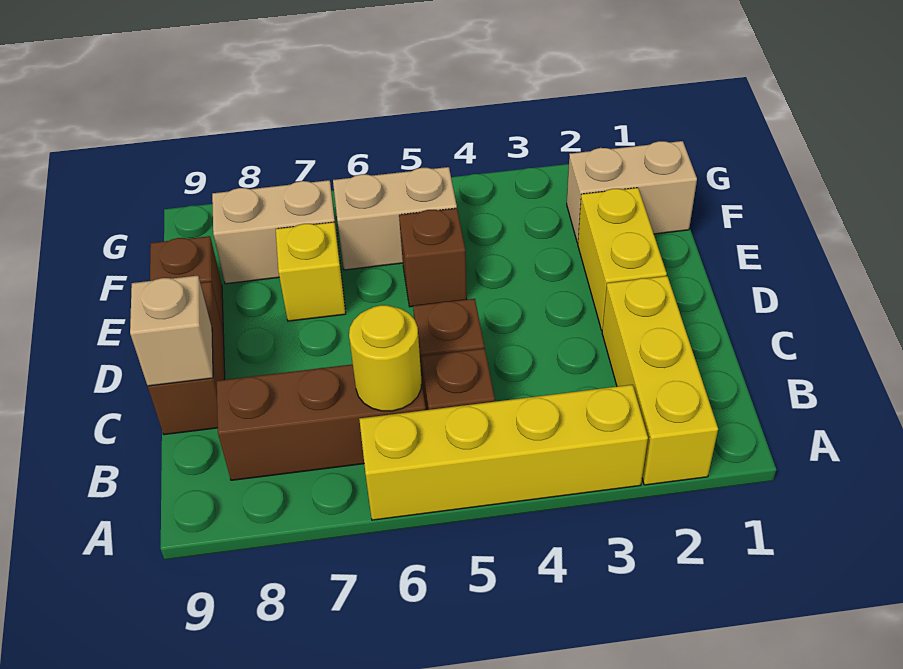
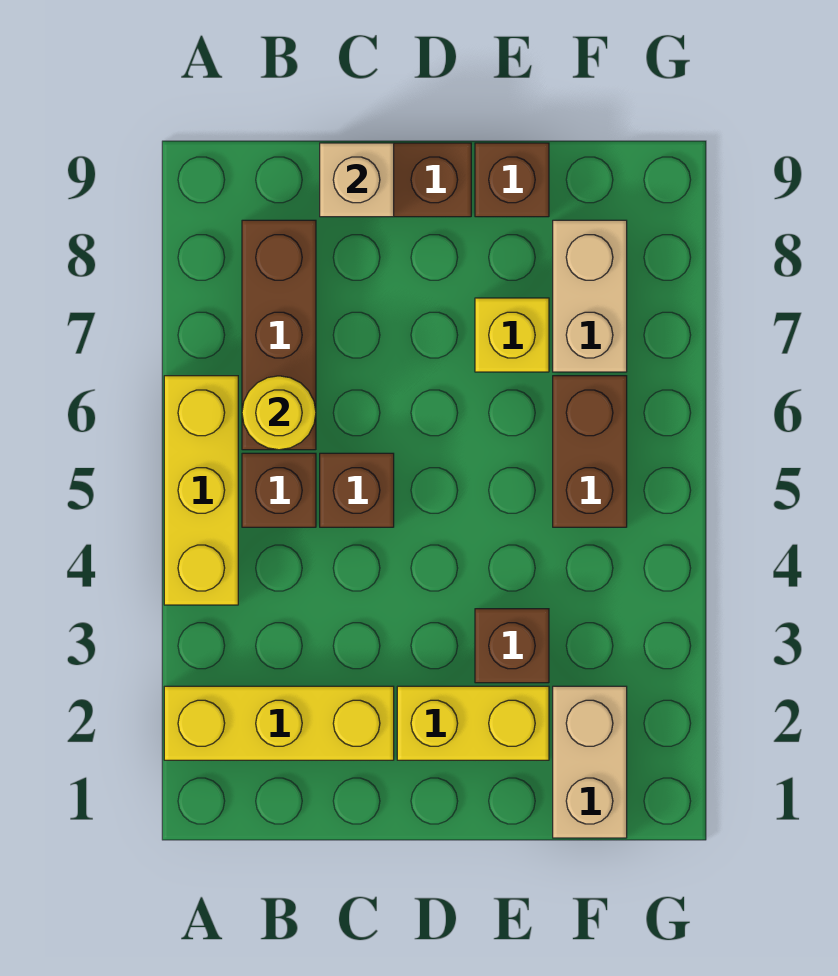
yellow brick A3:A6 level 1 -> yellow brick A4:A6 level 1
brown brick E5 level 1 -> brown brick E3 level 1
tan brick F5:F6 level 1 -> brown brick F5:F6 level 1

